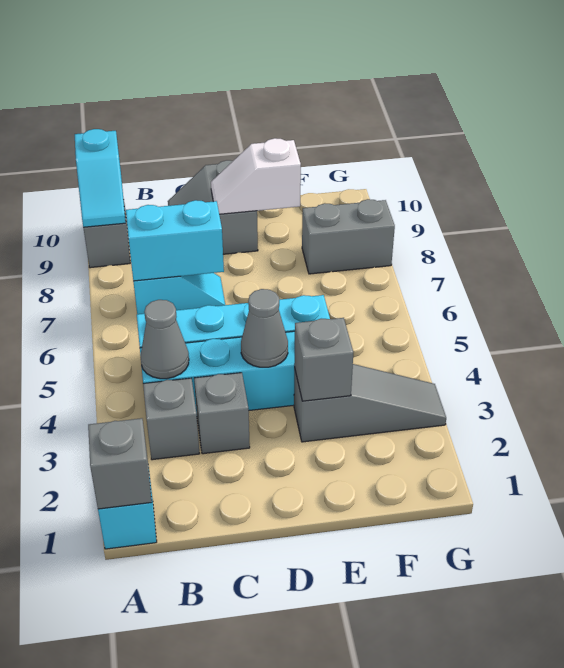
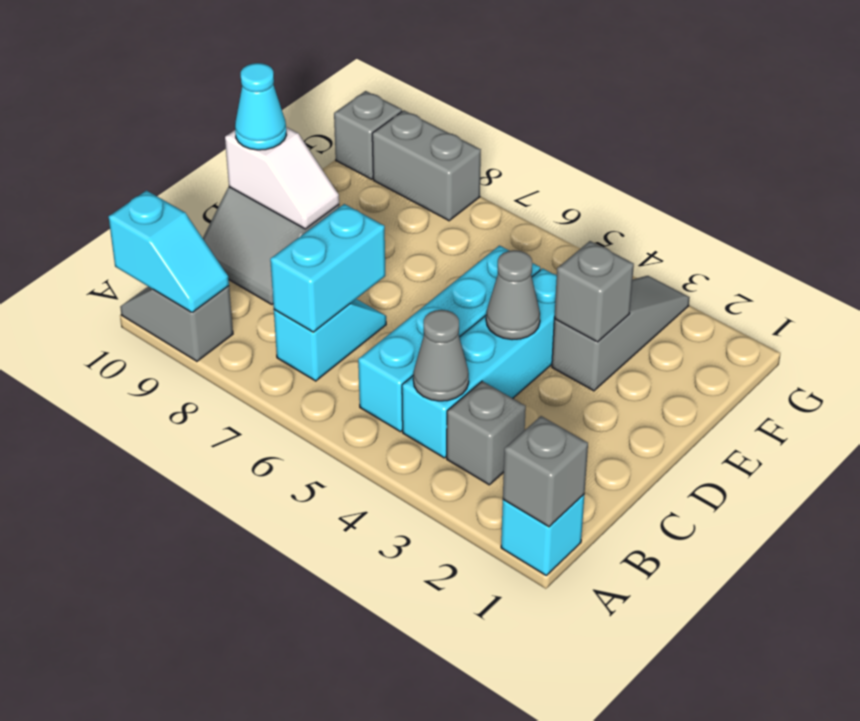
grey brick C3 level 1 -> grey brick G10 level 1
white slope D9:E9 level 2 top E -> white slope D9:D10 level 2 top 10
none -> cyan cone D10 level 3
grey brick F8:G8 level 1 -> grey brick G8:G9 level 1

